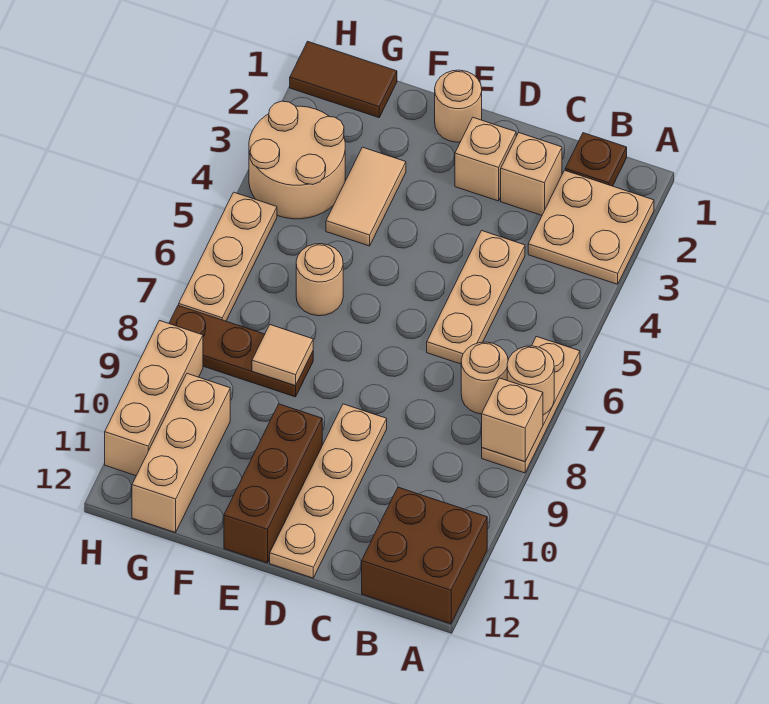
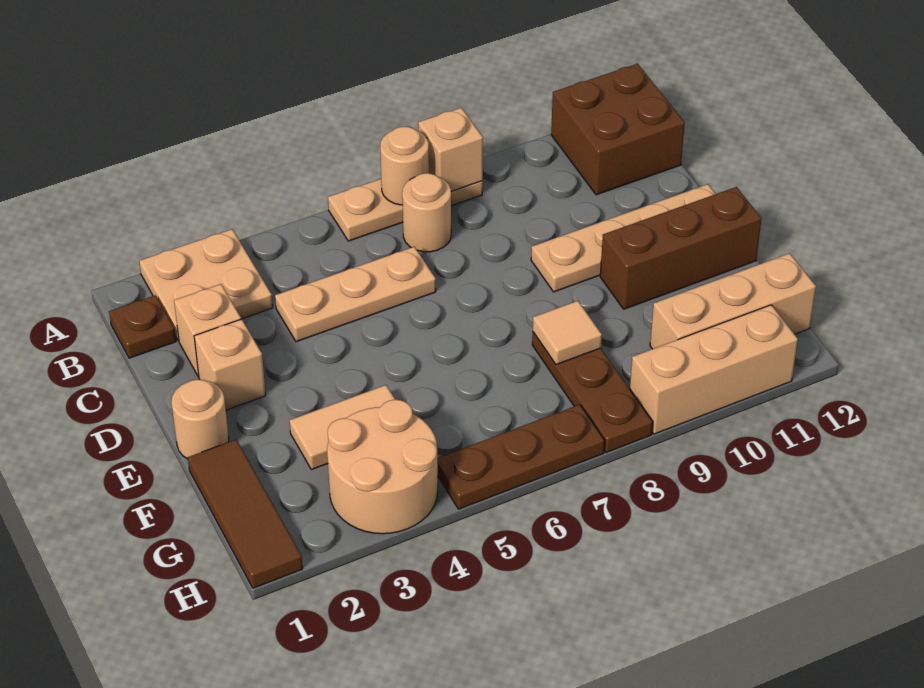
tan round brick F6 level 1 -> none
brown tile G1:H1 level 1 -> brown tile F1:H1 level 1
tan plate H5:H7 level 1 -> brown plate H5:H7 level 1

